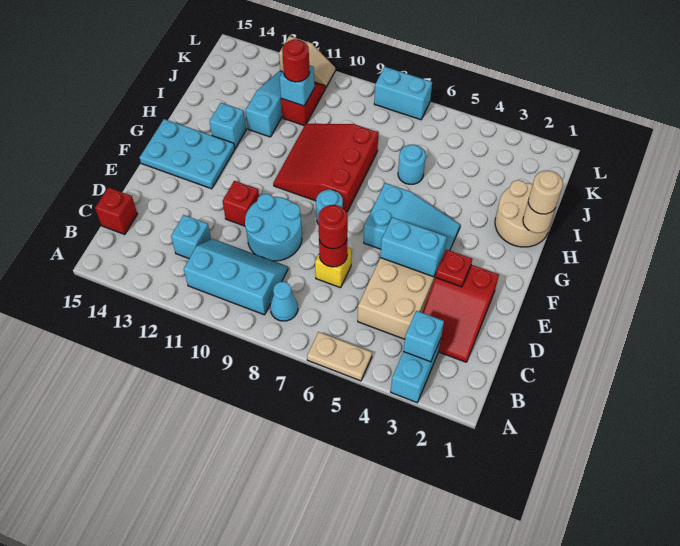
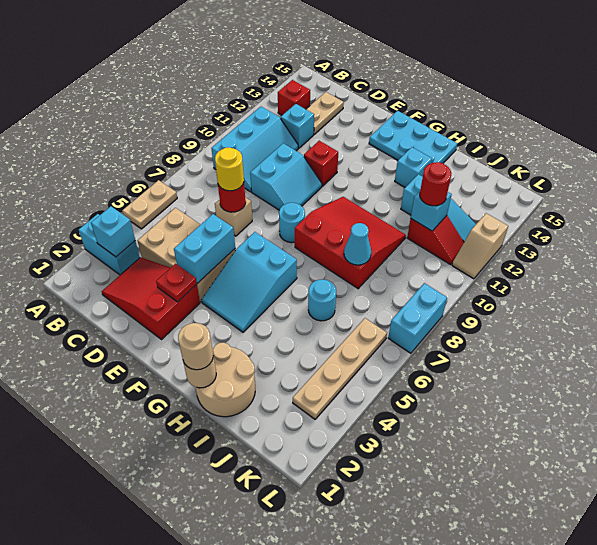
cyan cone B8 level 1 -> cyan cone I8 level 2
none -> tan plate C13:C14 level 1
red brick C15 level 1 -> red brick B13 level 1
yellow brick D7 level 1 -> tan brick D7 level 1
red round brick D7 level 3 -> yellow round brick D7 level 3
cyan round brick D9:E10 level 1 -> cyan slope D9:E10 level 1 top D
cyan plate F13:G15 level 1 -> cyan plate F14:H15 level 1
none -> tan plate K3:K6 level 1

